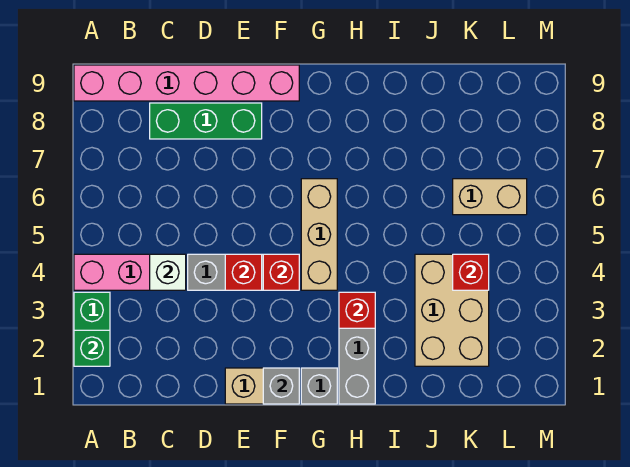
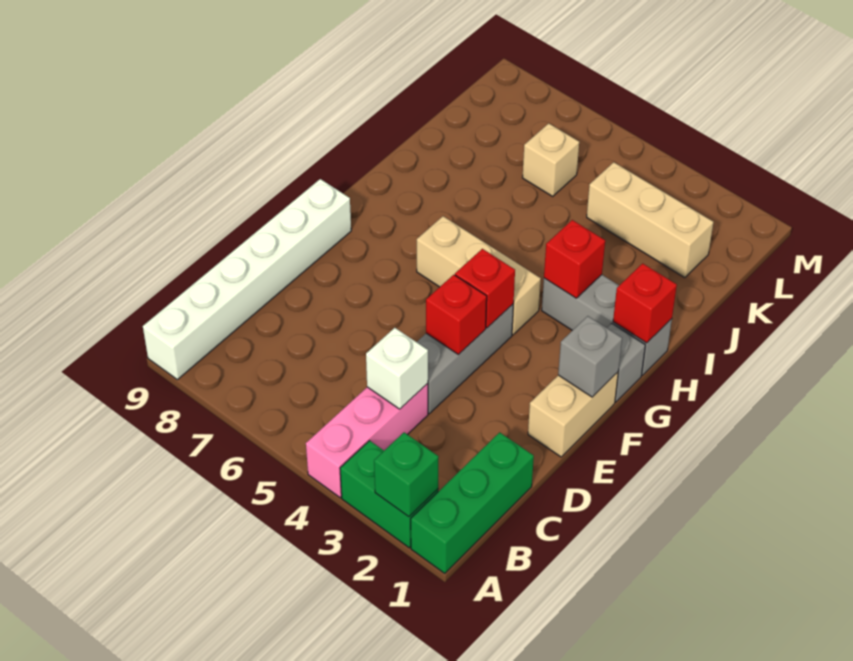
pink brick A9:F9 level 1 -> white brick A9:F9 level 1
green brick C8:E8 level 1 -> green brick A1:C1 level 1
tan brick J2:K4 level 1 -> tan brick K2:K4 level 1
red brick K4 level 2 -> red brick H1 level 2
tan brick K6:L6 level 1 -> tan brick K6 level 1

